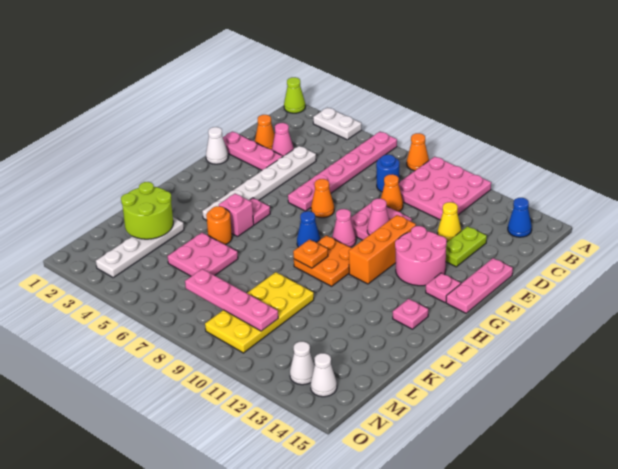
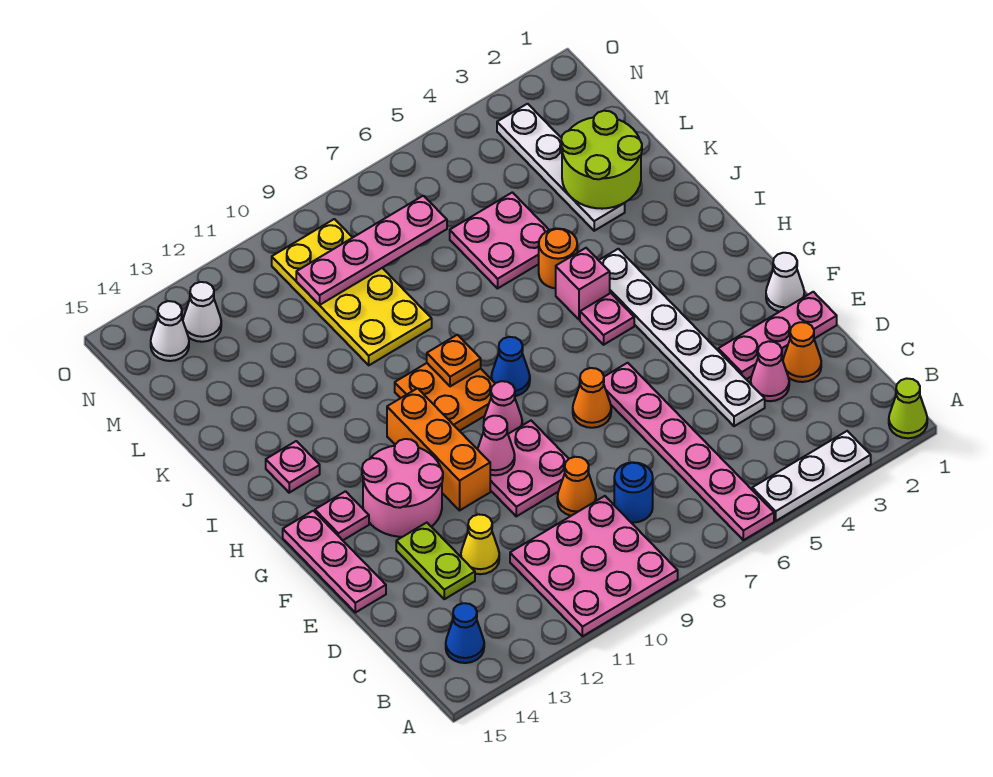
white plate A3:A4 level 1 -> white plate A3:A5 level 1
orange cone A8 level 1 -> none

